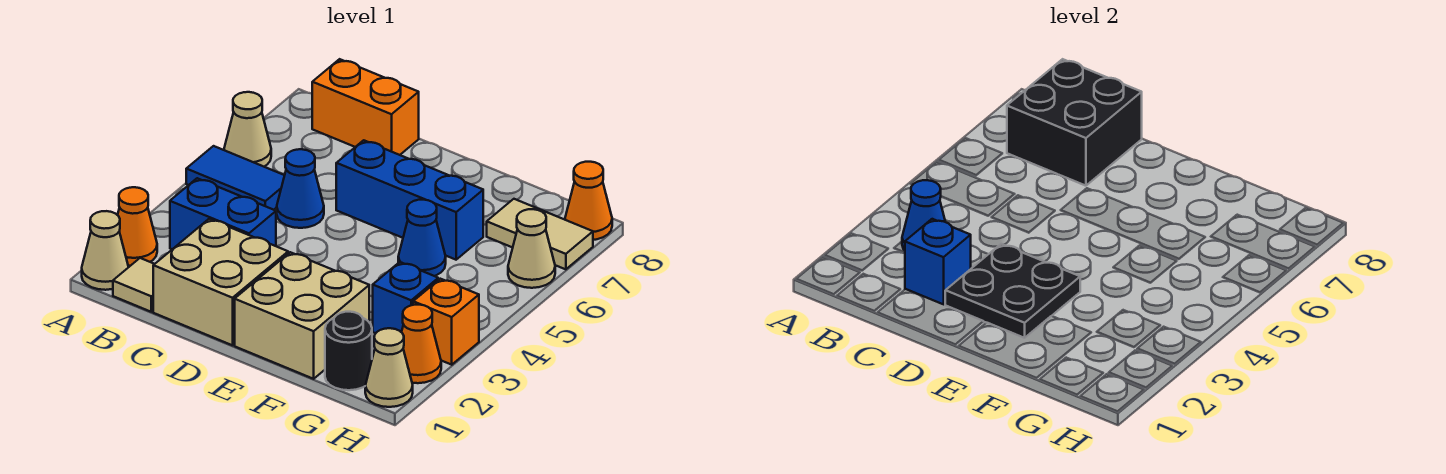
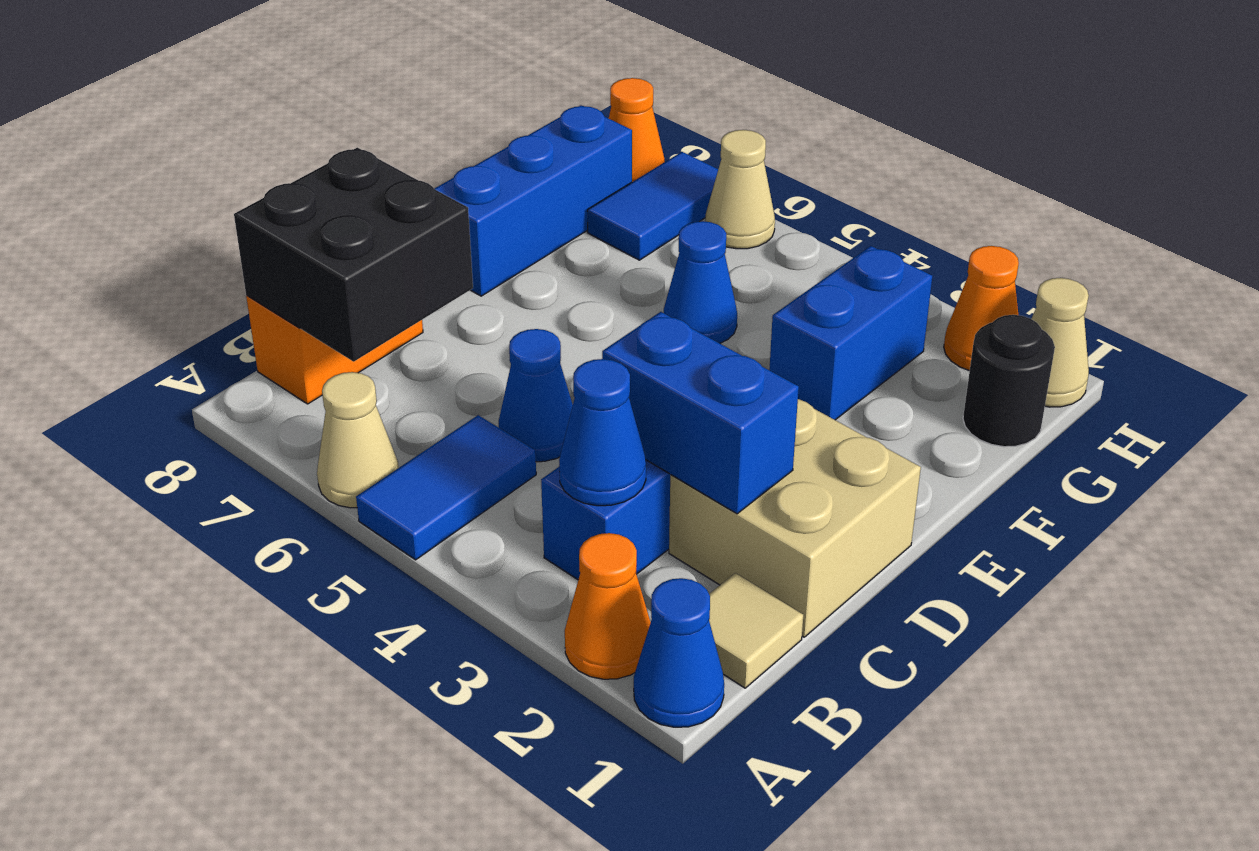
tan cone A1 level 1 -> blue cone A1 level 1
blue brick C2 level 2 -> blue brick C2:C3 level 2
black plate D2:E3 level 2 -> none
blue brick D6:F6 level 1 -> blue brick E8:G8 level 1
tan brick E1:F2 level 1 -> none
blue brick G3 level 1 -> blue brick F3:G3 level 1
tan tile G7:H7 level 1 -> blue tile G7:H7 level 1
orange brick H3 level 1 -> none

